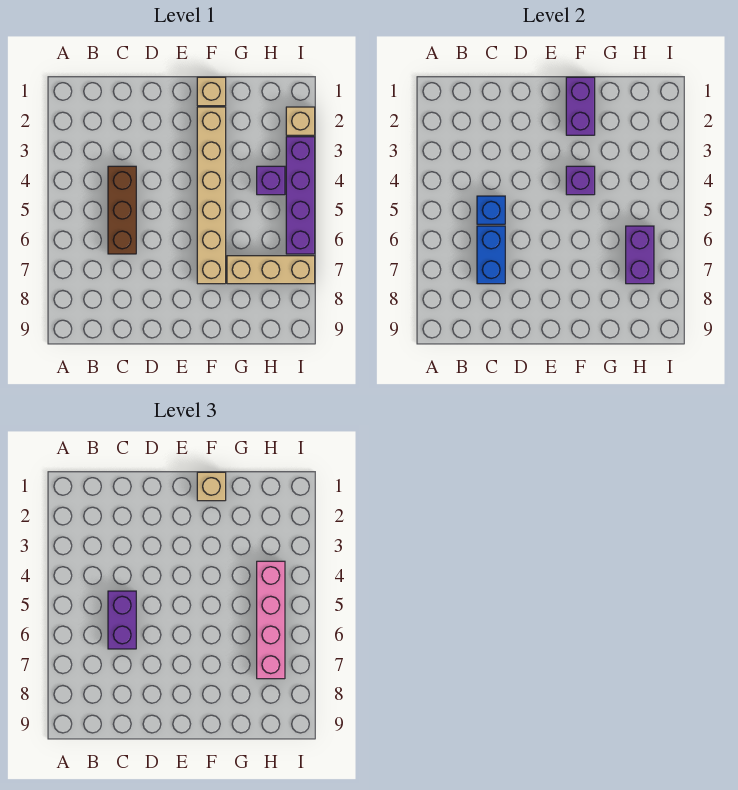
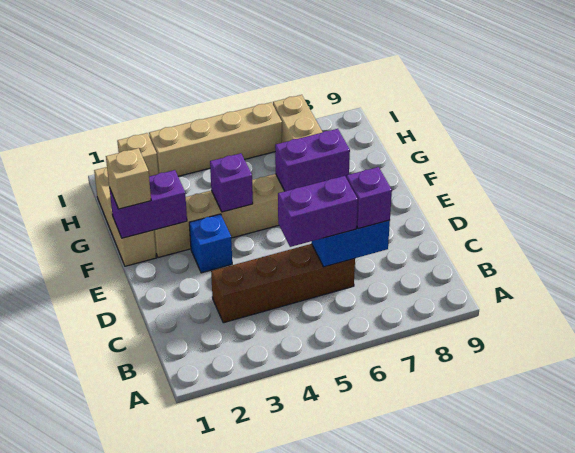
brown brick C4:C6 level 1 -> brown brick C3:C6 level 1
blue brick C5 level 2 -> blue brick E3 level 1
tan brick F1 level 1 -> tan brick F1:H1 level 1
purple brick H4 level 1 -> purple brick C7 level 3
pink brick H4:H7 level 3 -> none
purple brick H6:H7 level 2 -> purple brick F6:F7 level 2
purple brick I3:I6 level 1 -> tan brick I3:I6 level 1

